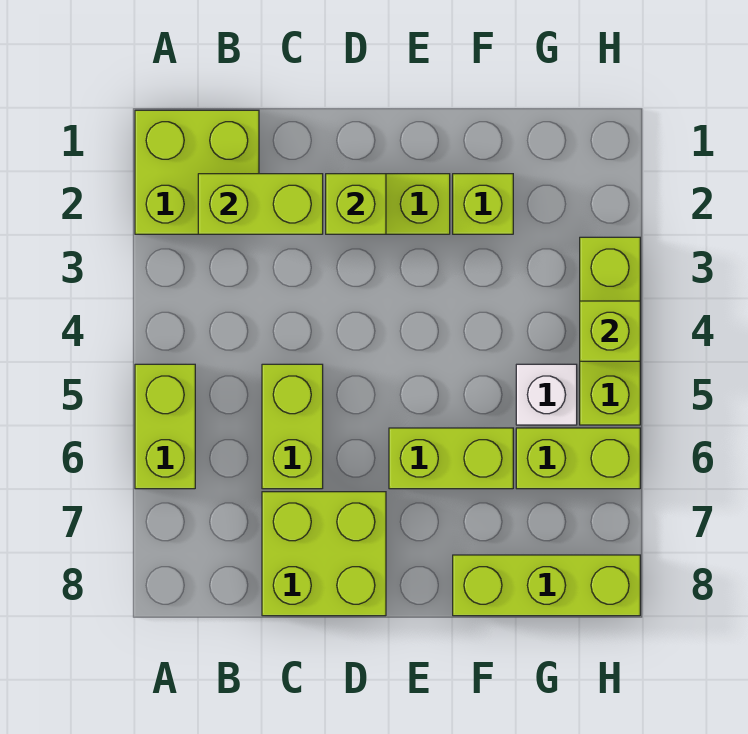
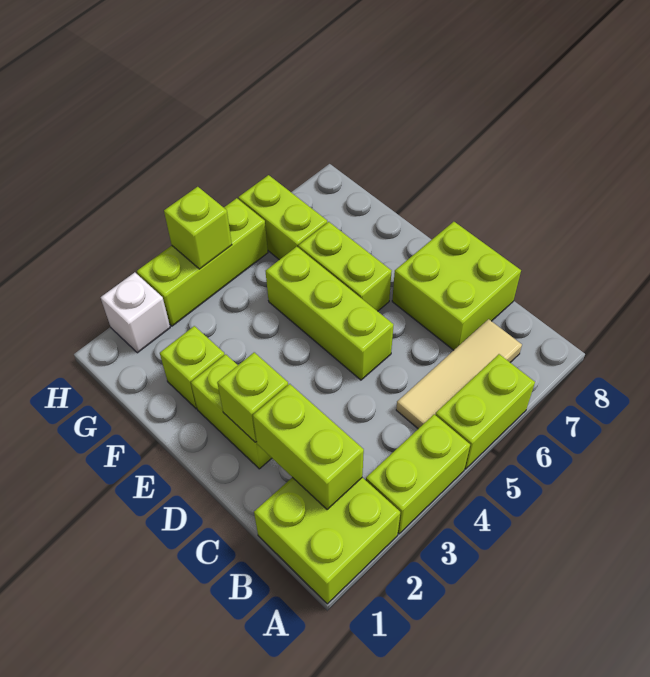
none -> tan tile B5:B7 level 1
lime brick C5:C6 level 1 -> lime brick A3:A4 level 1
lime brick F8:H8 level 1 -> lime brick D5:F5 level 1
white brick G5 level 1 -> white brick H2 level 1

